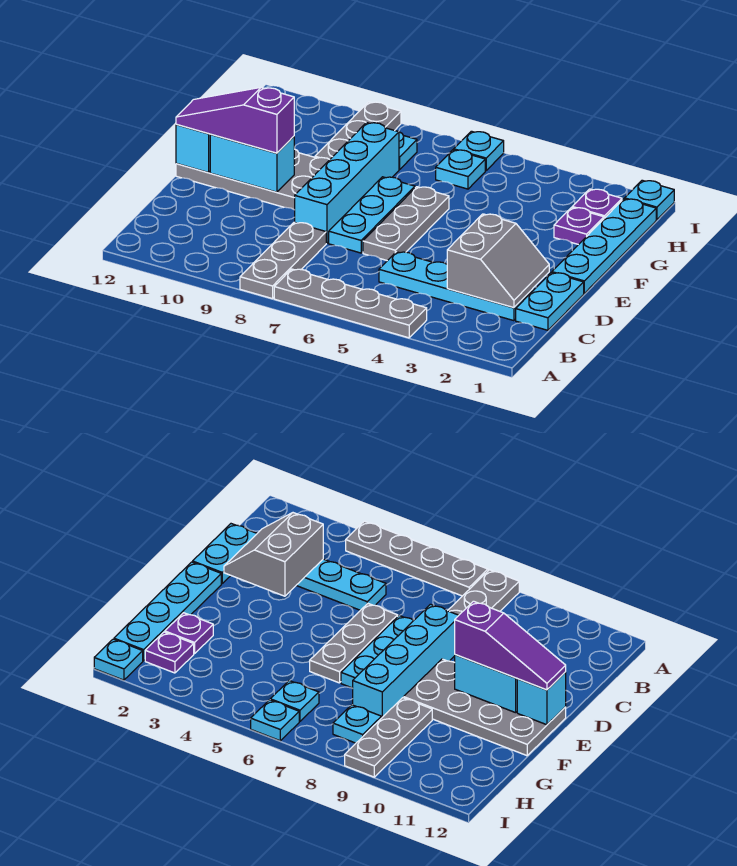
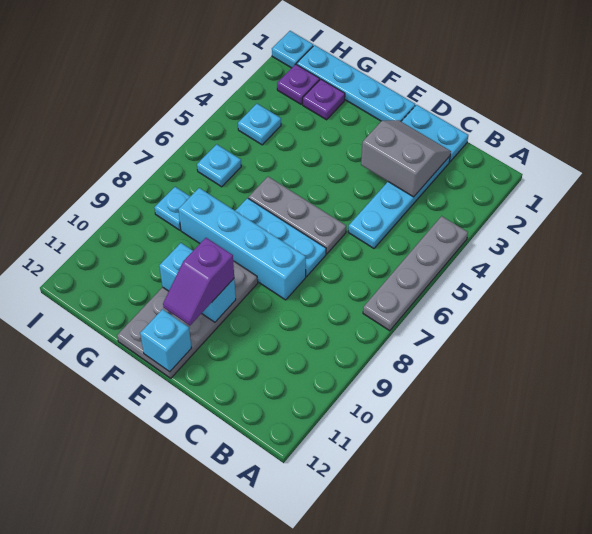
grey plate A8:C8 level 1 -> none
cyan brick E10:E11 level 2 -> cyan brick E10:F10 level 2
purple slope E10:E12 level 3 top 10 -> purple slope E10:E11 level 3 top 10
grey plate G9:I9 level 1 -> none
cyan plate I6 level 1 -> cyan plate H4 level 1

